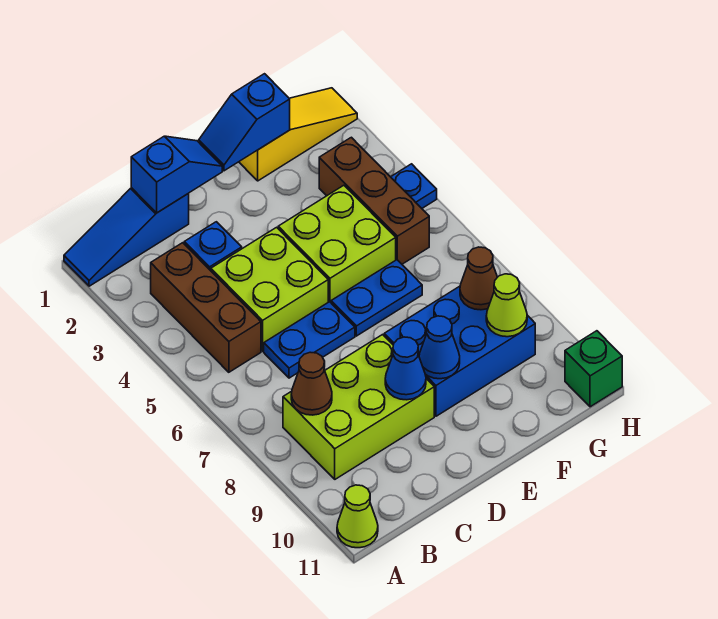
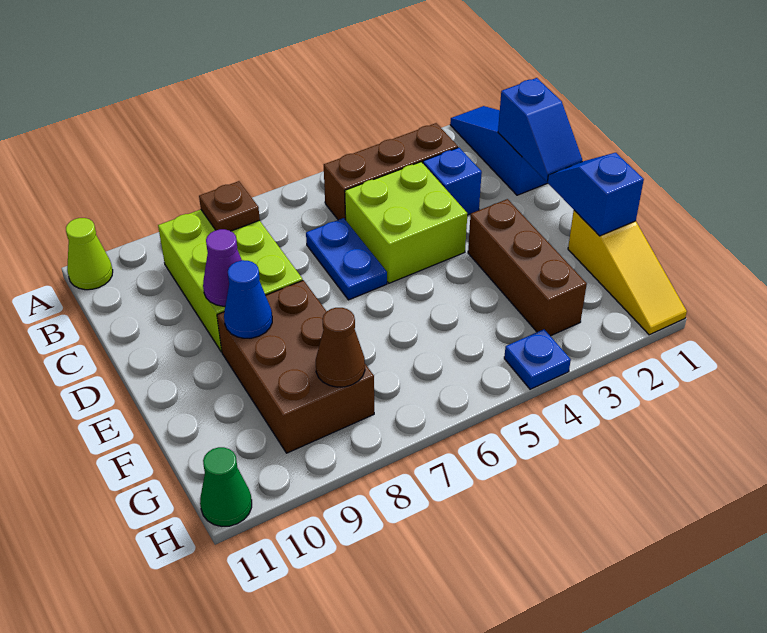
brown cone B8 level 2 -> brown plate B8 level 2
blue cone D9 level 2 -> purple cone D9 level 2
lime brick E4:F5 level 1 -> none
blue plate E6:F6 level 1 -> none
blue brick E8:G9 level 1 -> brown brick E8:G9 level 1
brown brick G3:G5 level 1 -> brown brick E3:G3 level 1
lime cone G9 level 2 -> none
green brick H11 level 1 -> green cone H11 level 1

